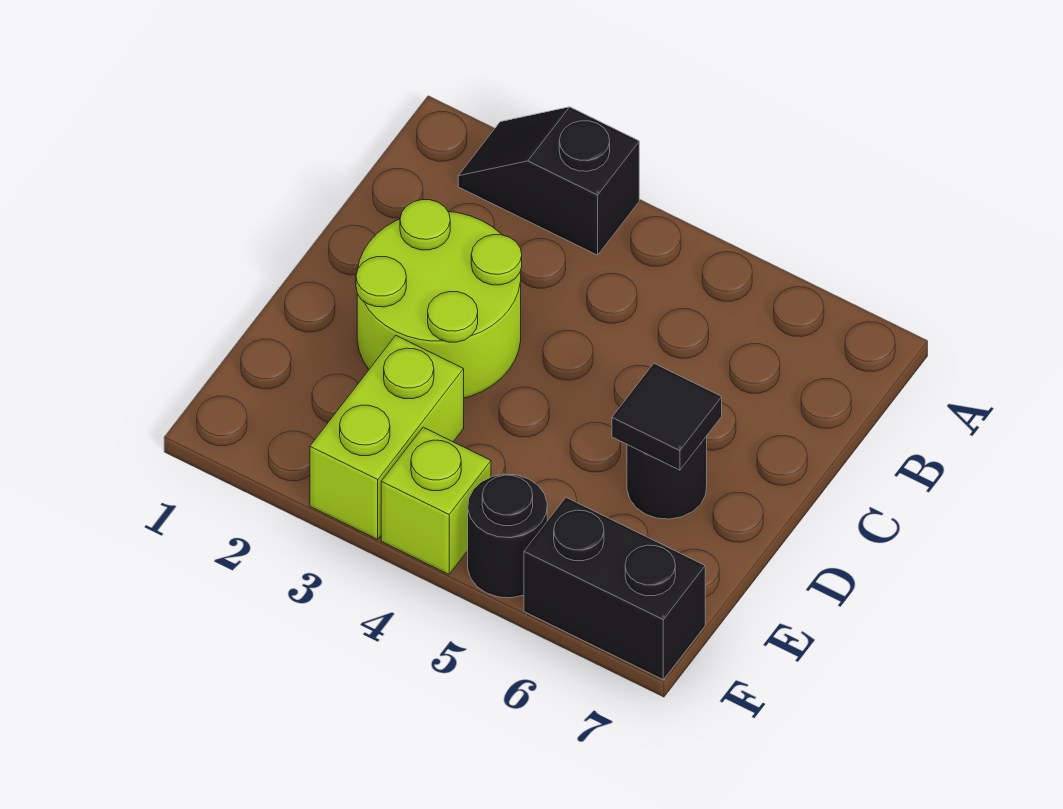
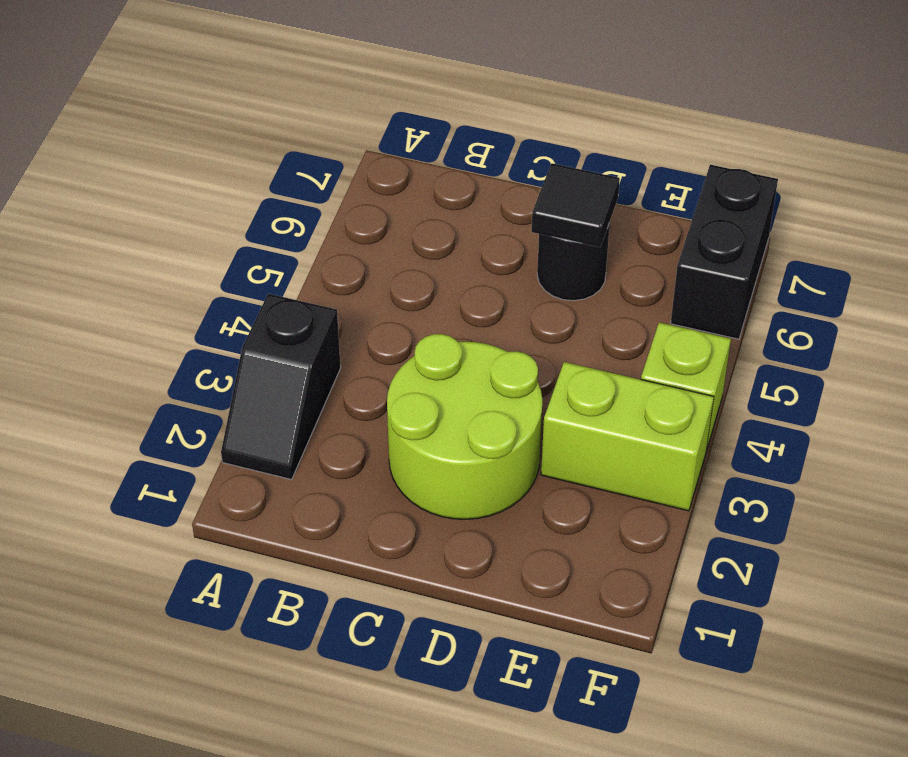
black round brick F5 level 1 -> none

